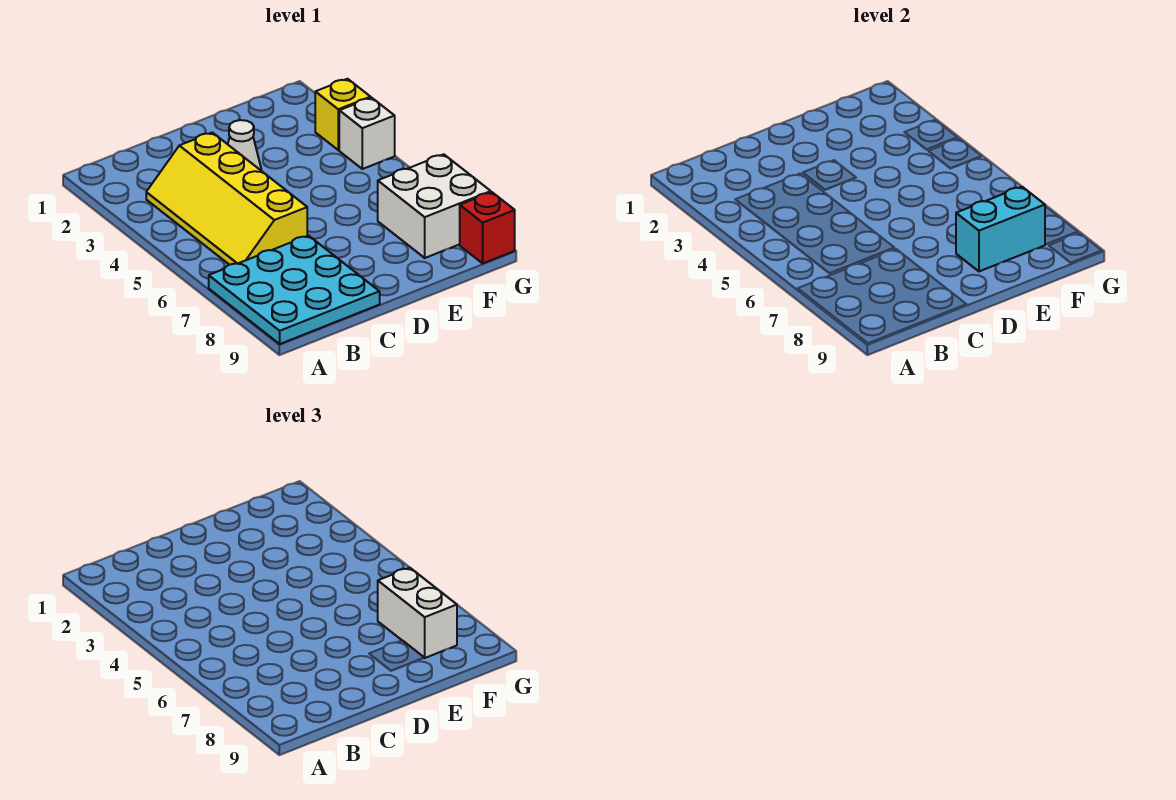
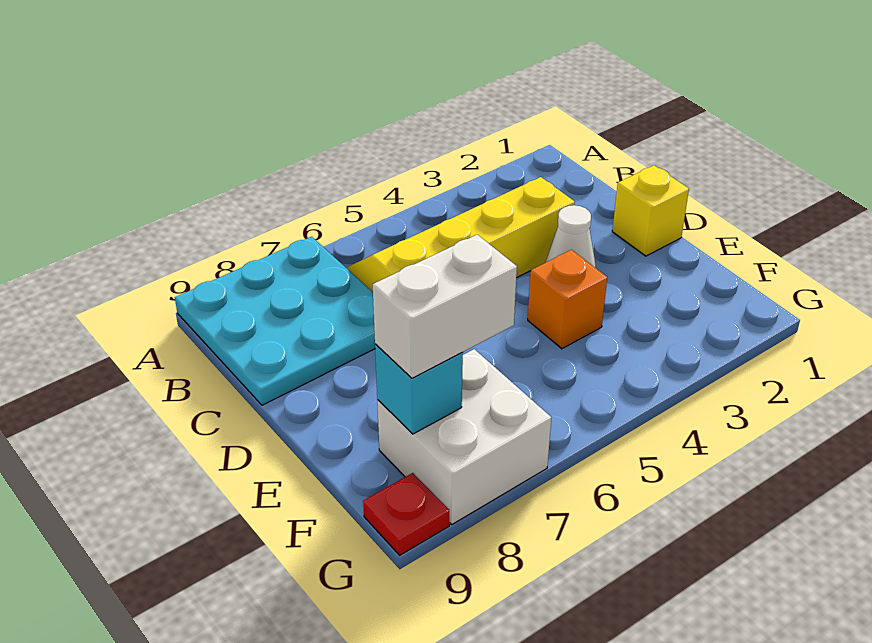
none -> orange brick E4 level 1
cyan brick E8:F8 level 2 -> cyan brick F8 level 2
yellow brick G3 level 1 -> yellow brick D1 level 1
white brick G4 level 1 -> none
red brick G9 level 1 -> red plate G9 level 1

